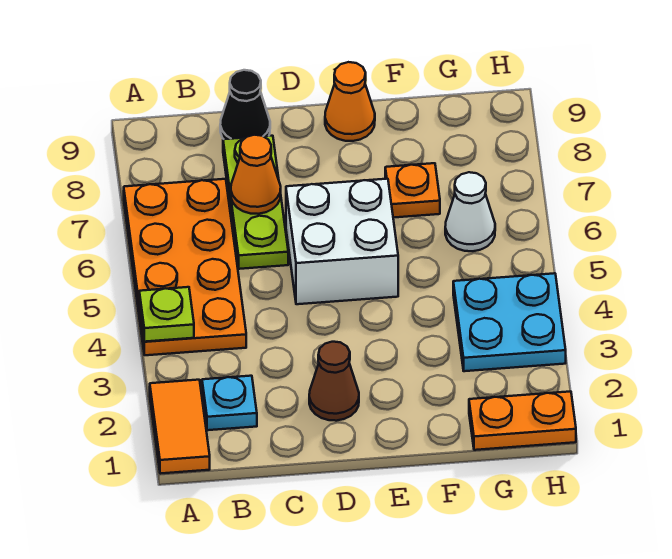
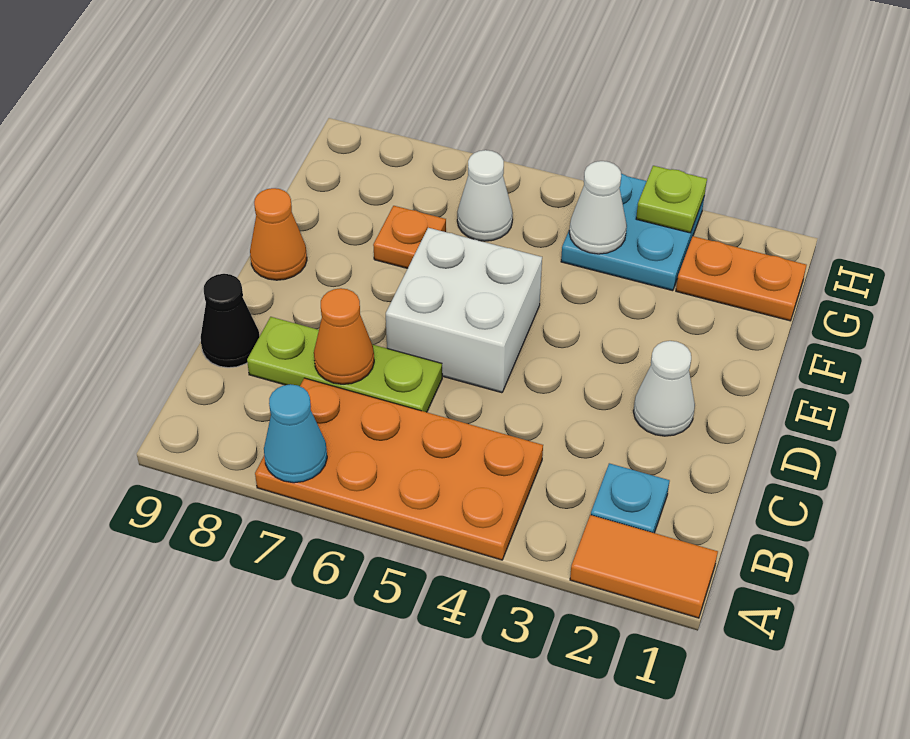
lime plate A4 level 2 -> lime plate H3 level 2
none -> cyan cone A7 level 2
brown cone D2 level 1 -> white cone D2 level 1
orange plate G1:H1 level 1 -> orange plate G1:G2 level 1
none -> white cone G4 level 2

